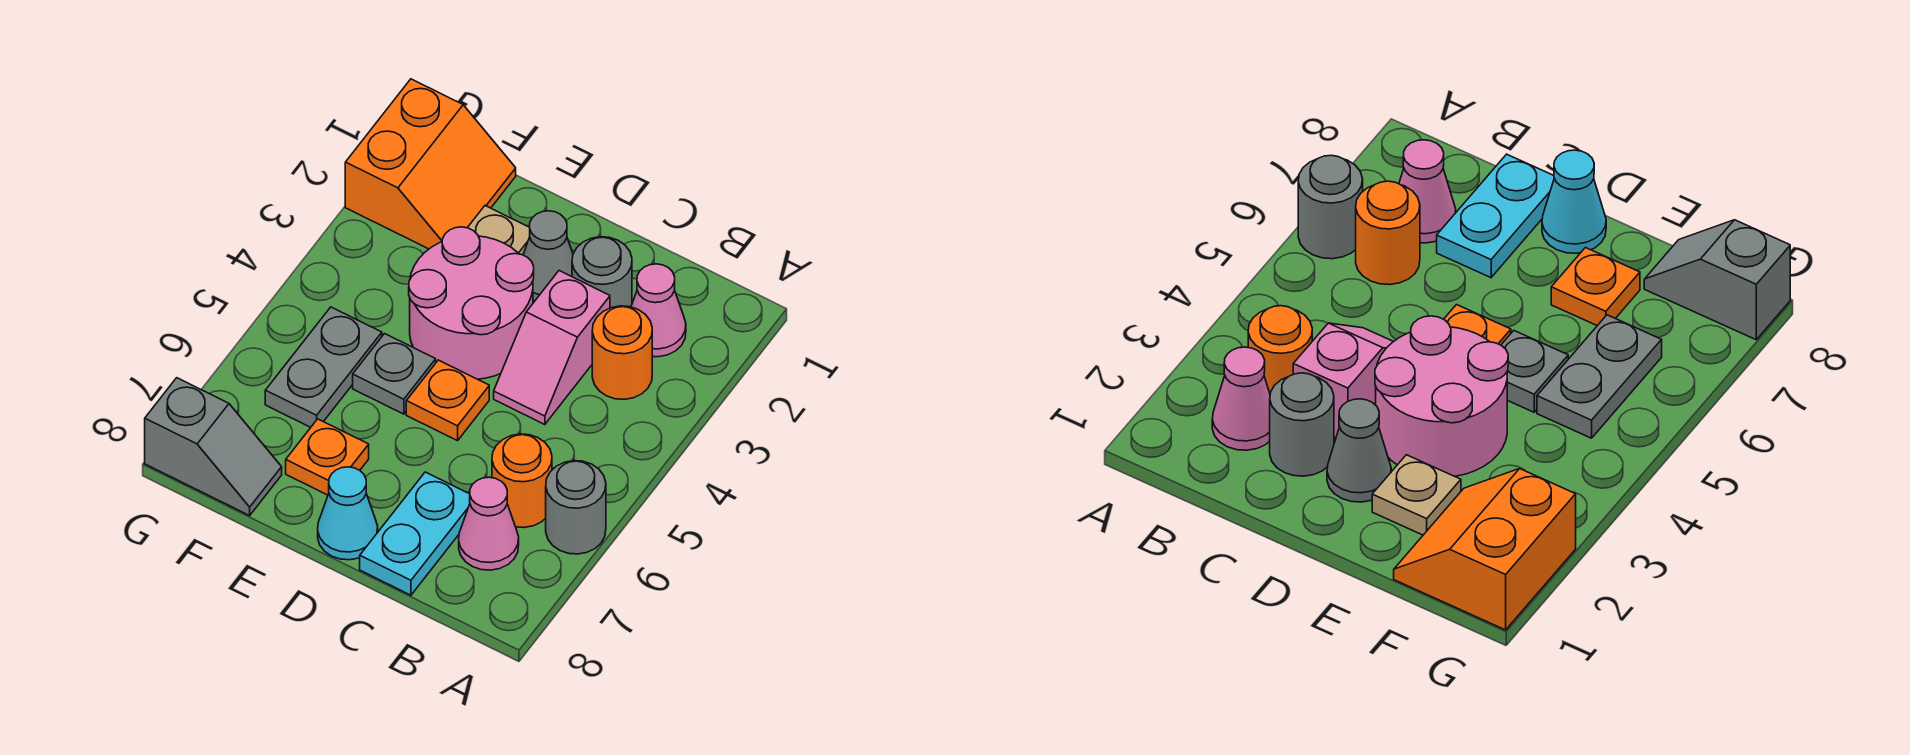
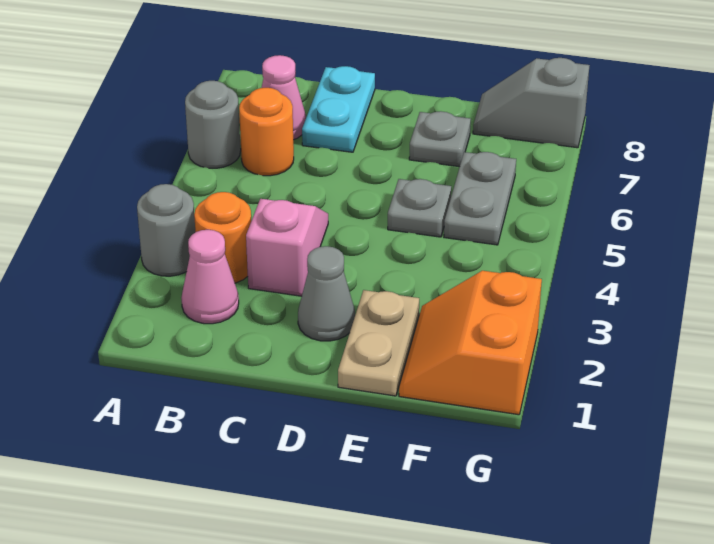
grey round brick C2 level 1 -> grey round brick A3 level 1
pink round brick D3:E4 level 1 -> none
orange plate D5 level 1 -> none
cyan cone D8 level 1 -> none
tan plate E2 level 1 -> tan plate E1:E2 level 1
orange plate E7 level 1 -> grey plate E7 level 1

